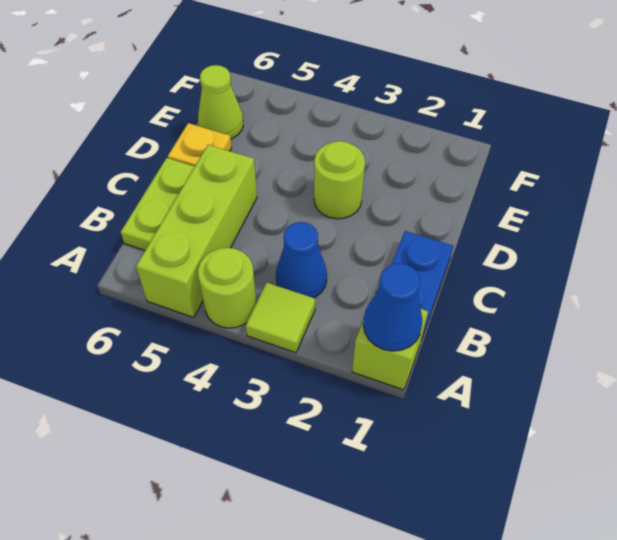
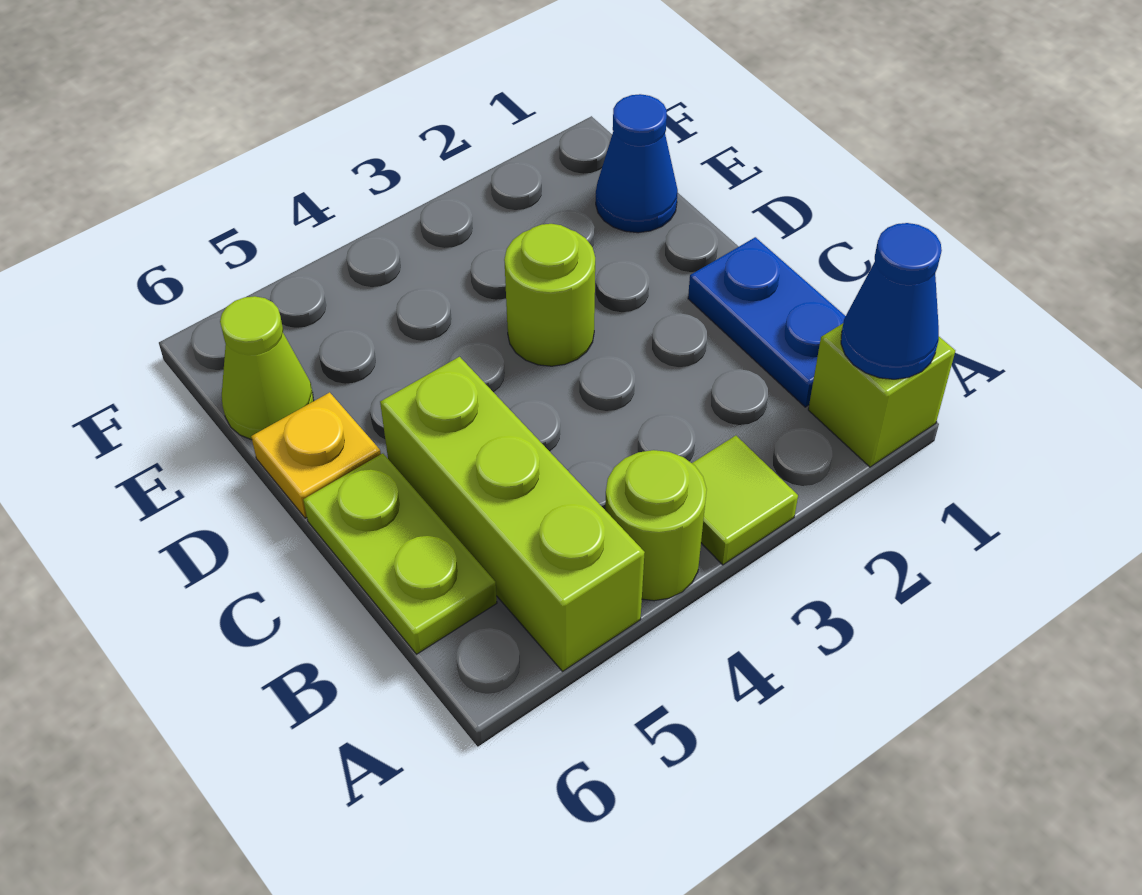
blue cone B3 level 1 -> blue cone E1 level 1

